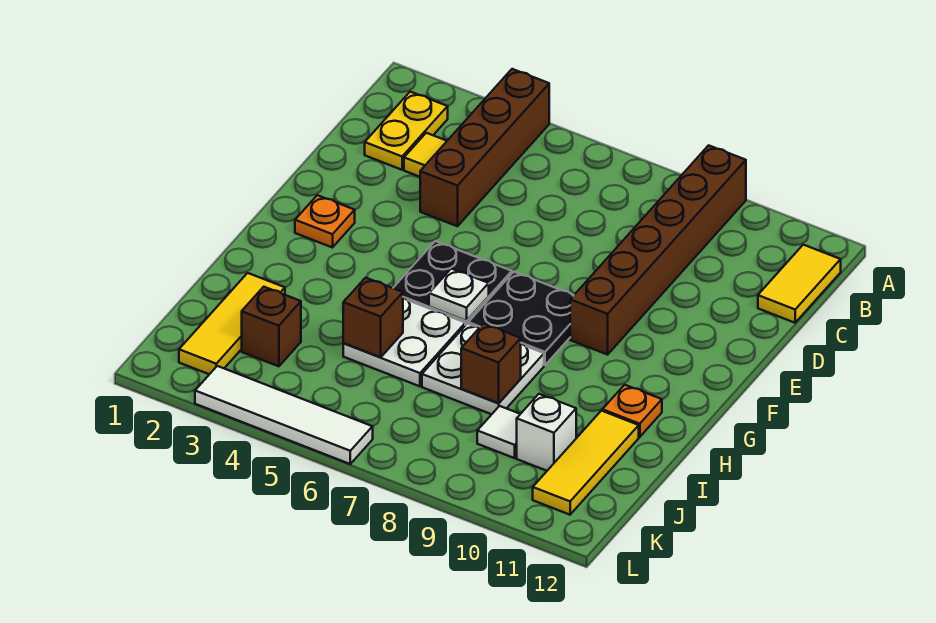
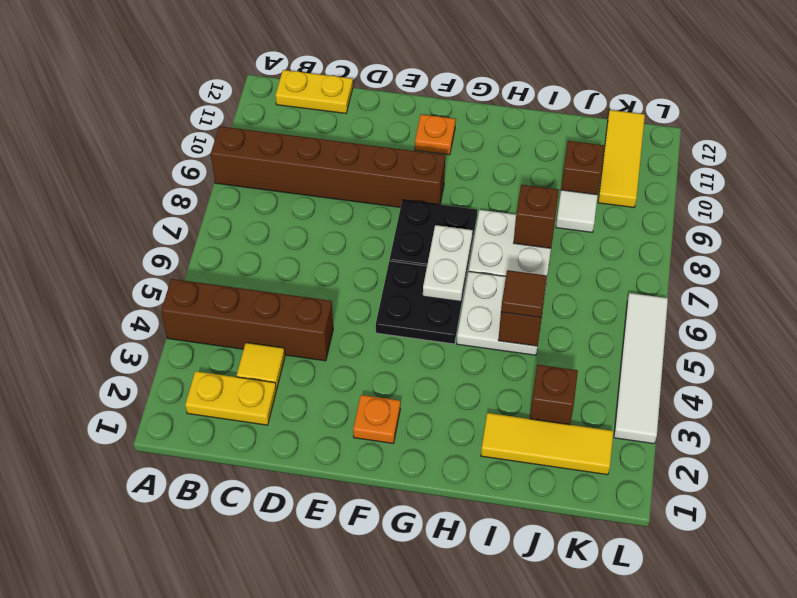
yellow tile B12:C12 level 1 -> yellow plate B12:C12 level 1
white plate G6 level 2 -> white plate G6:G7 level 2
orange plate H11 level 1 -> orange plate F11 level 1
none -> brown tile I5 level 3
yellow tile I11:K11 level 1 -> yellow tile K10:K12 level 1
white brick J10 level 1 -> brown brick J10 level 1

